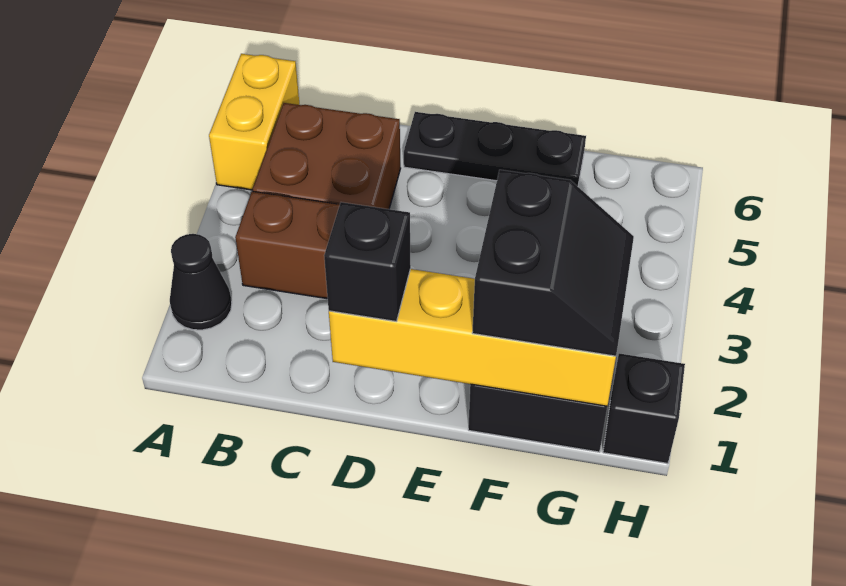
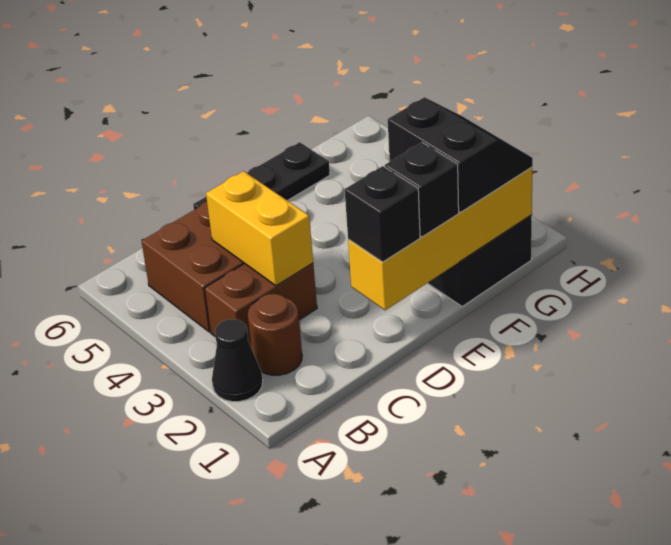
yellow brick A5:A6 level 1 -> yellow brick C3:C4 level 2
none -> brown round brick B2 level 1
black brick H1 level 1 -> black brick E1 level 3

